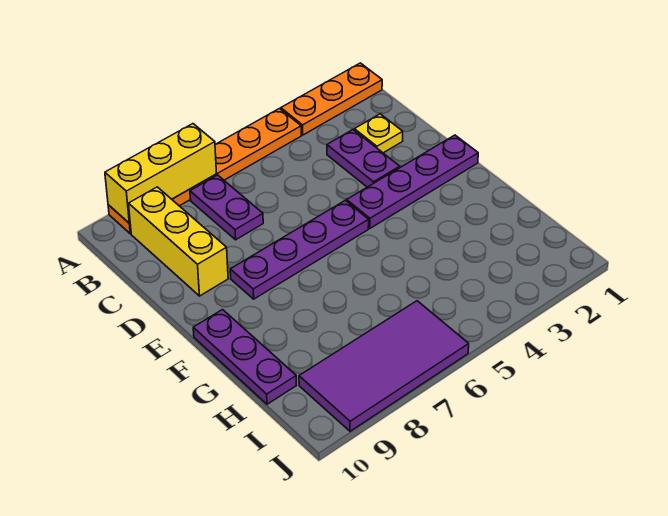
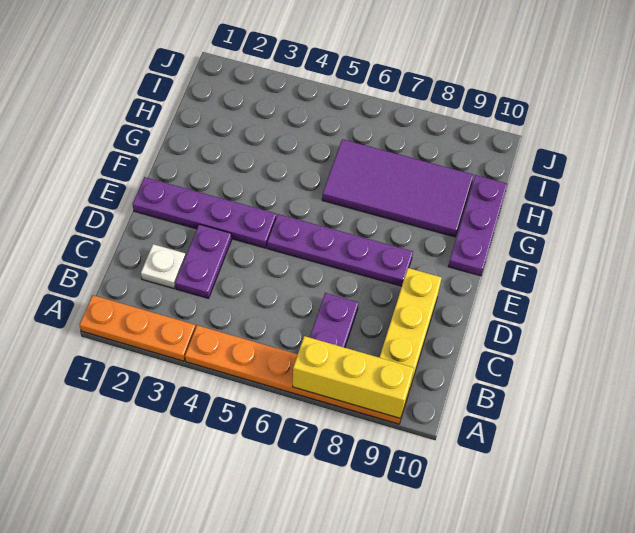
yellow plate C2 level 1 -> white plate C2 level 1
purple tile I6:J9 level 1 -> purple tile G6:H9 level 1

